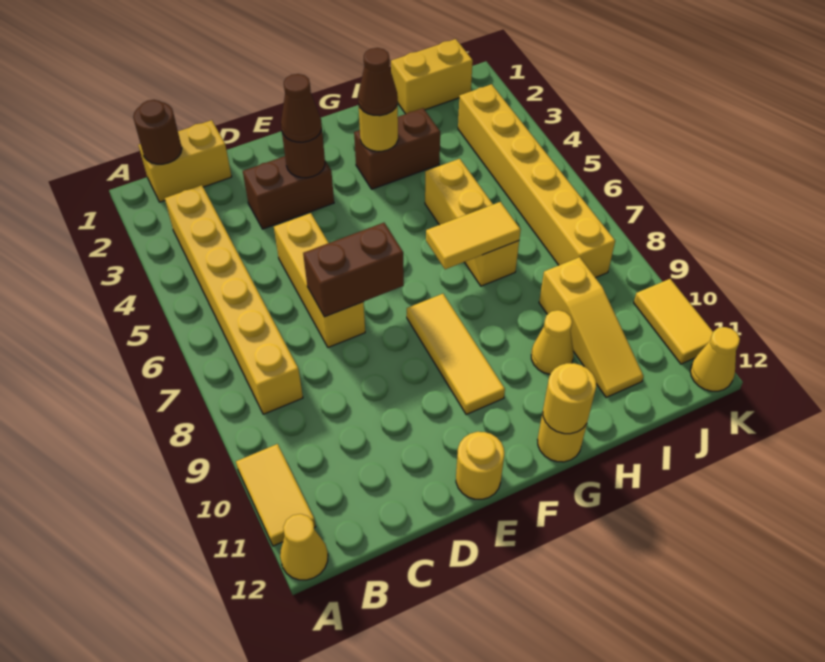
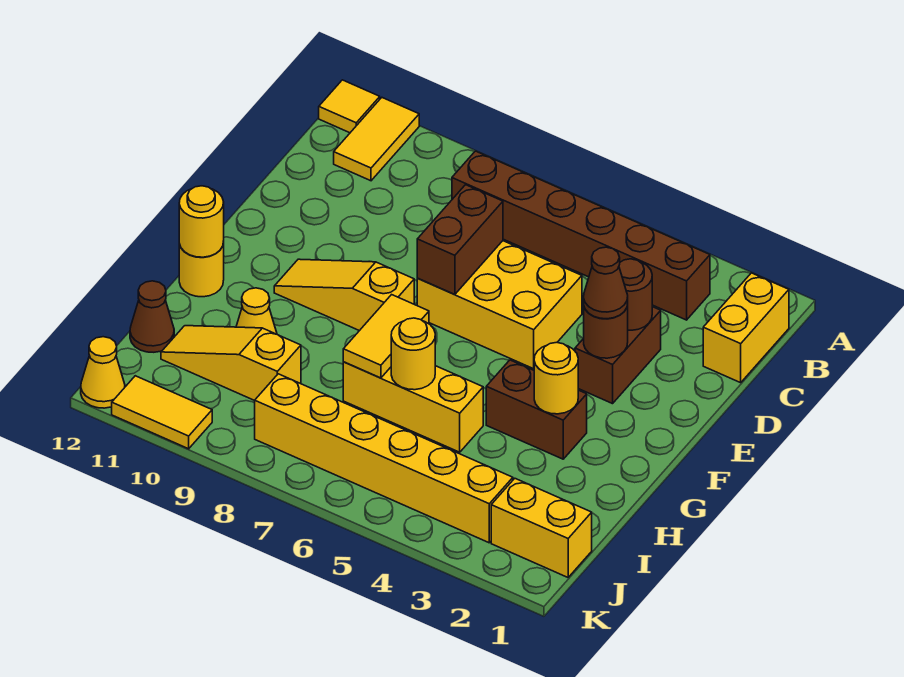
yellow tile A10:A11 level 1 -> yellow tile A11:B11 level 1
yellow cone A12 level 1 -> yellow tile A12 level 1
brown round brick B1 level 2 -> brown round brick D3 level 2
yellow brick B3:B8 level 1 -> brown brick B3:B8 level 1
yellow brick D5:D7 level 1 -> yellow brick D5:E7 level 1
yellow round brick E12 level 1 -> yellow round brick H6 level 2
yellow tile F8:F10 level 1 -> yellow slope F8:F10 level 1 top 8
brown brick G3:H3 level 1 -> brown brick G3:G4 level 1
brown cone G3 level 3 -> brown cone I12 level 1
yellow brick I1:J1 level 1 -> yellow brick J1:J2 level 1

